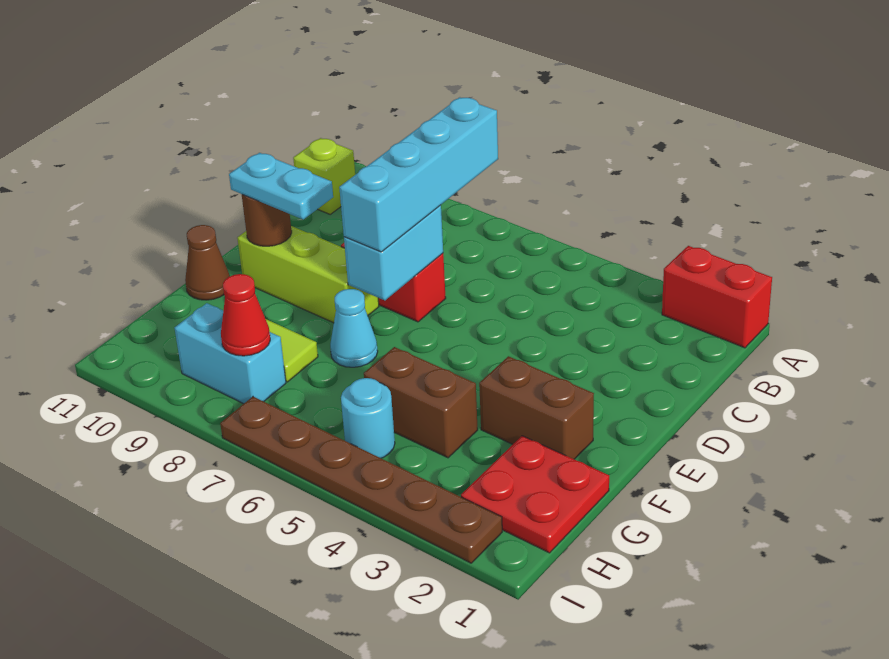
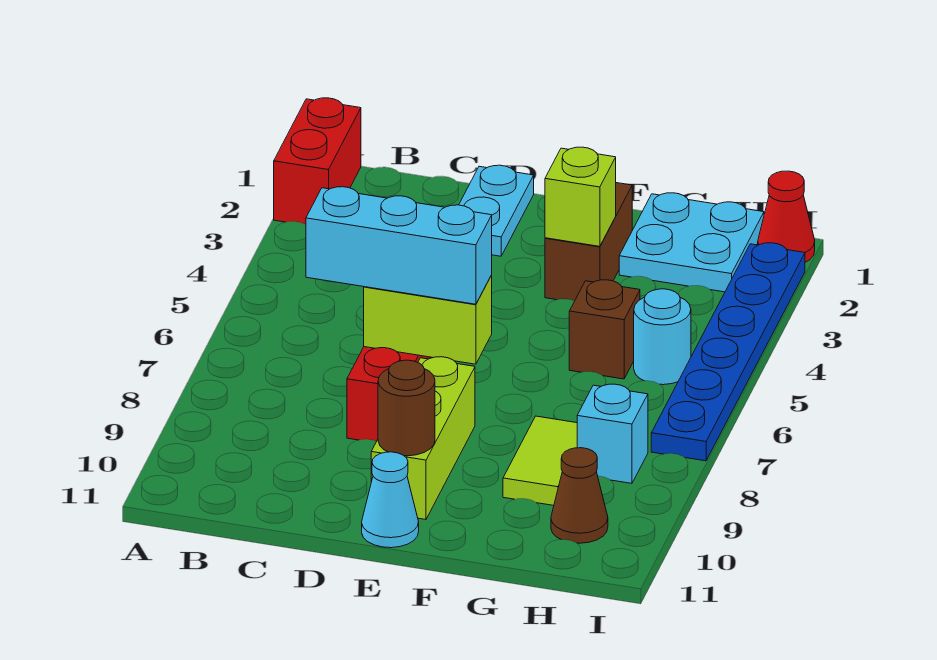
cyan brick B7:E7 level 3 -> cyan brick C7:E7 level 3
lime brick B11 level 1 -> lime brick F3 level 2
cyan brick D7:E7 level 2 -> lime brick D7:E7 level 2
cyan plate E9:E10 level 3 -> cyan plate D1:D2 level 1
cyan cone F7 level 1 -> cyan cone E11 level 1
brown cone F11 level 1 -> brown cone H10 level 1
red plate G1:H2 level 1 -> cyan plate G1:H2 level 1
brown brick G4:G5 level 1 -> brown brick G5 level 1
cyan brick H8:H9 level 1 -> cyan brick H8 level 1
red cone H8 level 2 -> red cone I1 level 1
brown plate I2:I7 level 1 -> blue plate I2:I7 level 1

